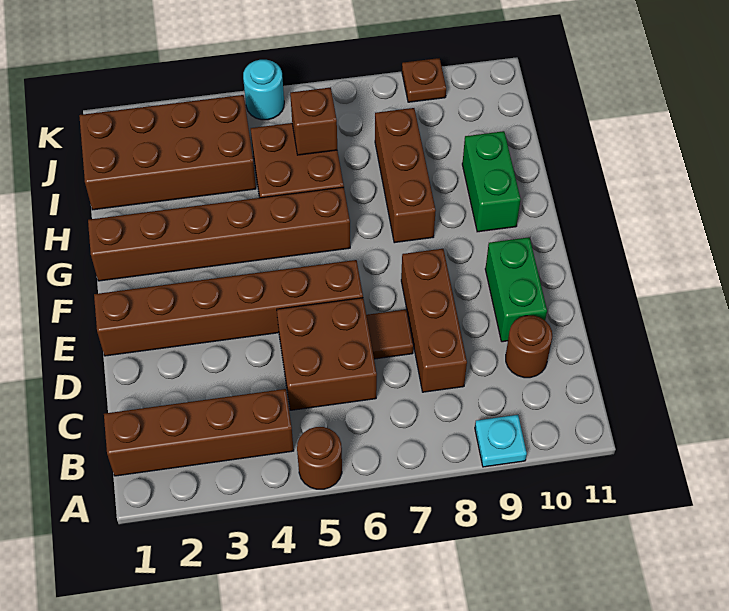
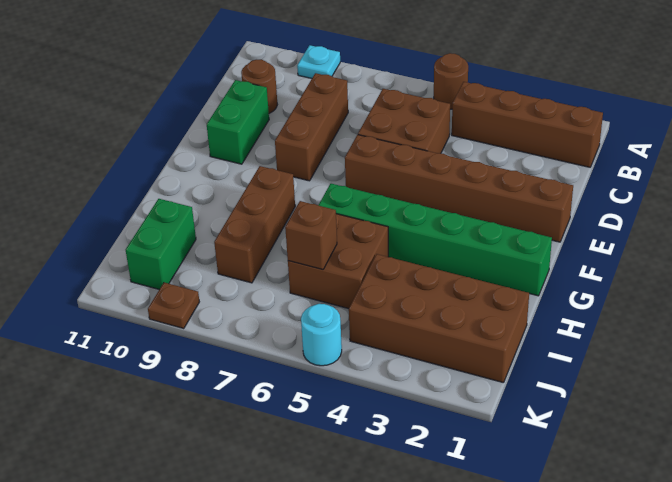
brown tile D7 level 1 -> none
brown brick G1:G6 level 1 -> green brick G1:G6 level 1
green brick G10:H10 level 1 -> green brick I10:J10 level 1

